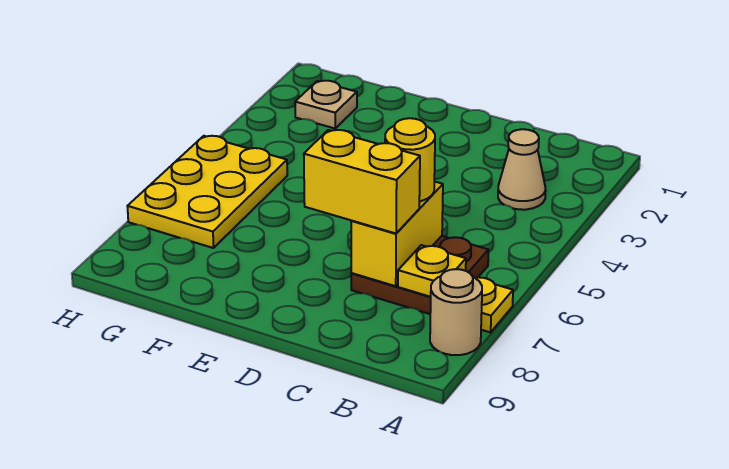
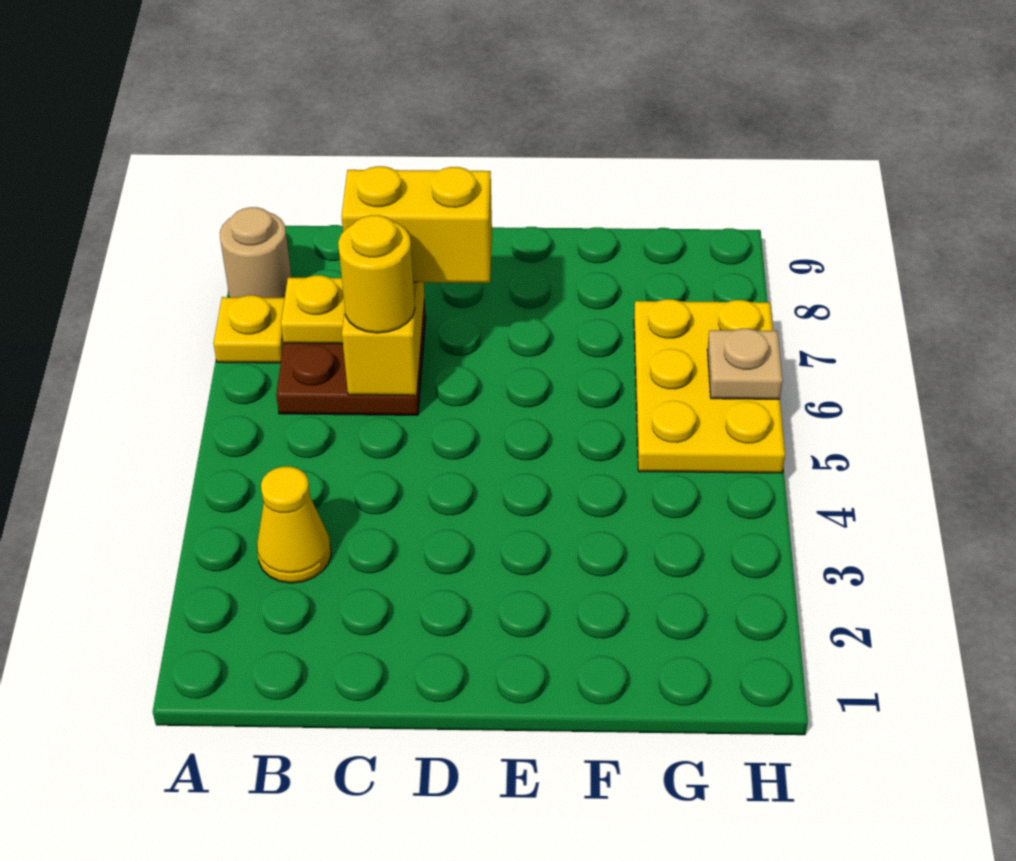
tan cone B3 level 1 -> yellow cone B3 level 1
tan plate G2 level 1 -> tan plate H6 level 2

